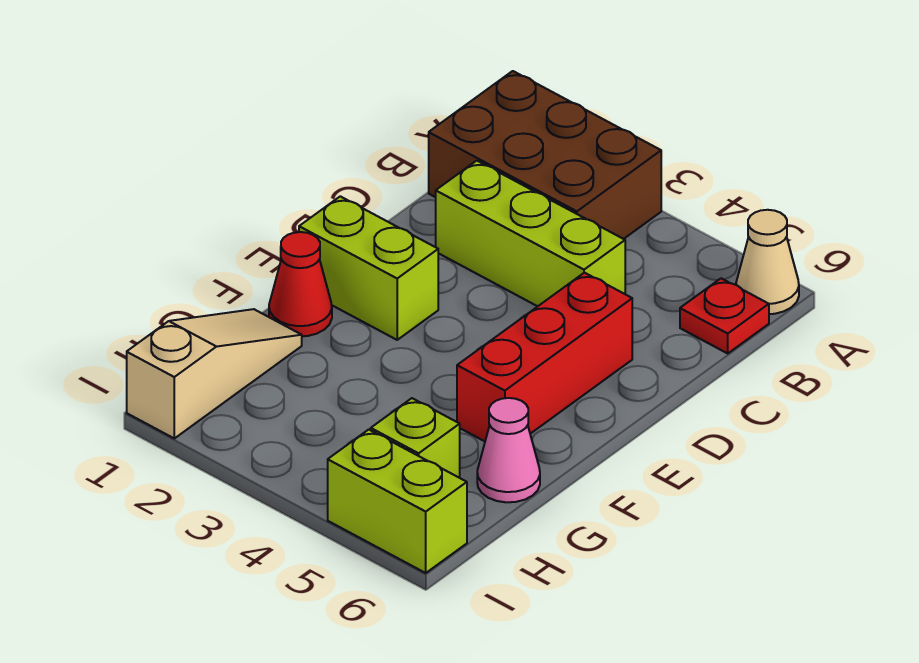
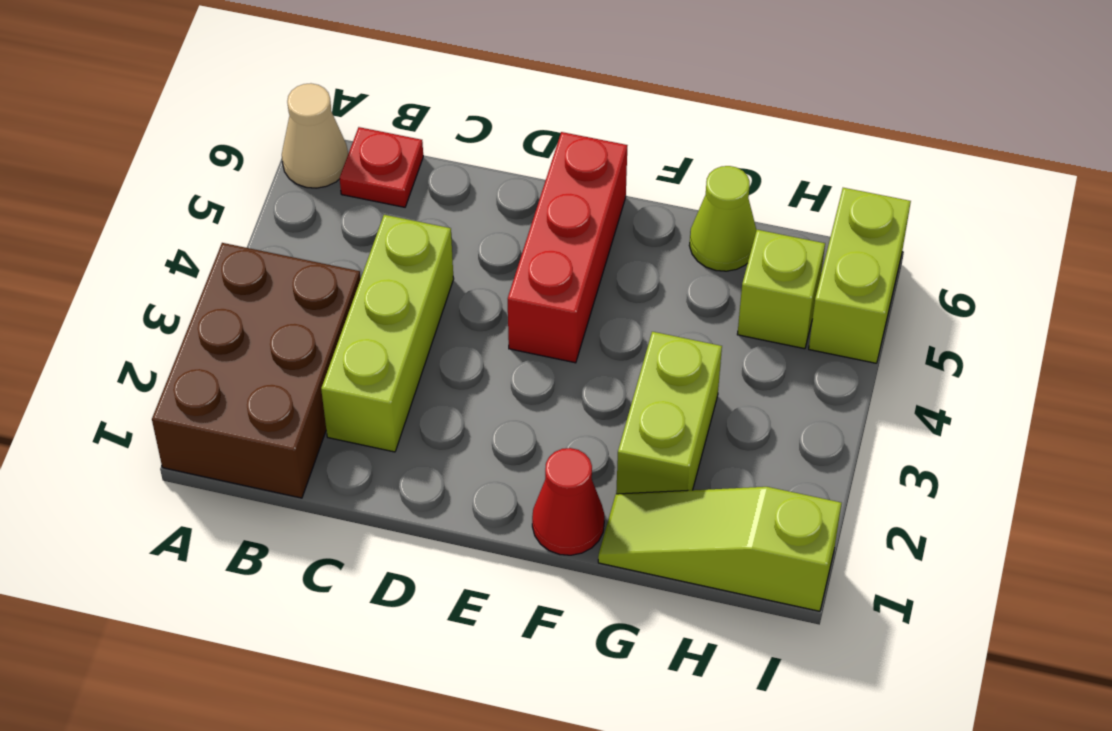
red brick D5:F5 level 1 -> red brick E4:E6 level 1
lime brick E1:E2 level 1 -> lime brick G2:G3 level 1
tan slope G1:I1 level 1 top I -> lime slope G1:I1 level 1 top I
pink cone G6 level 1 -> lime cone G6 level 1

